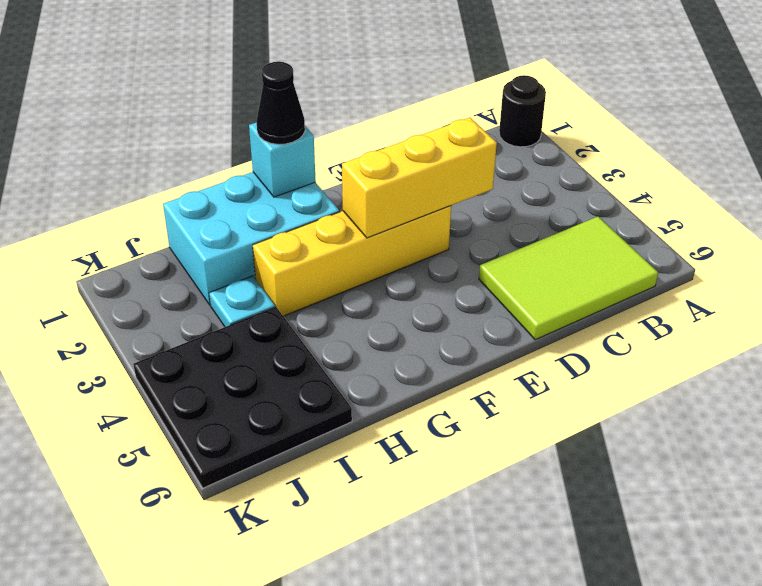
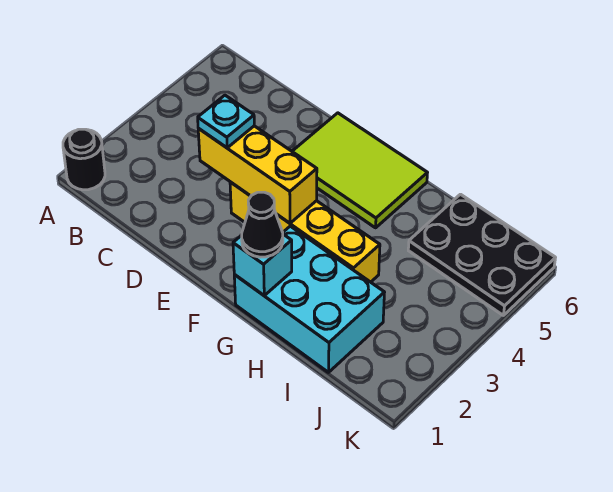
lime tile B5:D6 level 1 -> lime tile E5:G6 level 1
cyan plate I3 level 1 -> cyan plate D3 level 3
black plate I4:K6 level 1 -> black plate I5:K6 level 1

